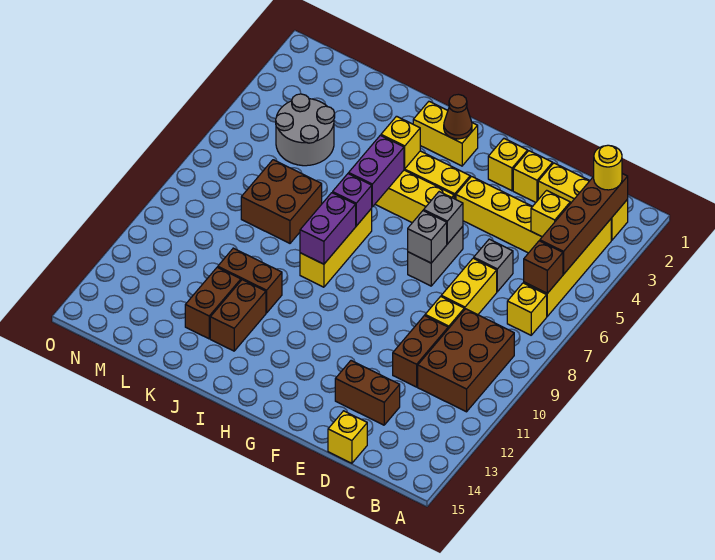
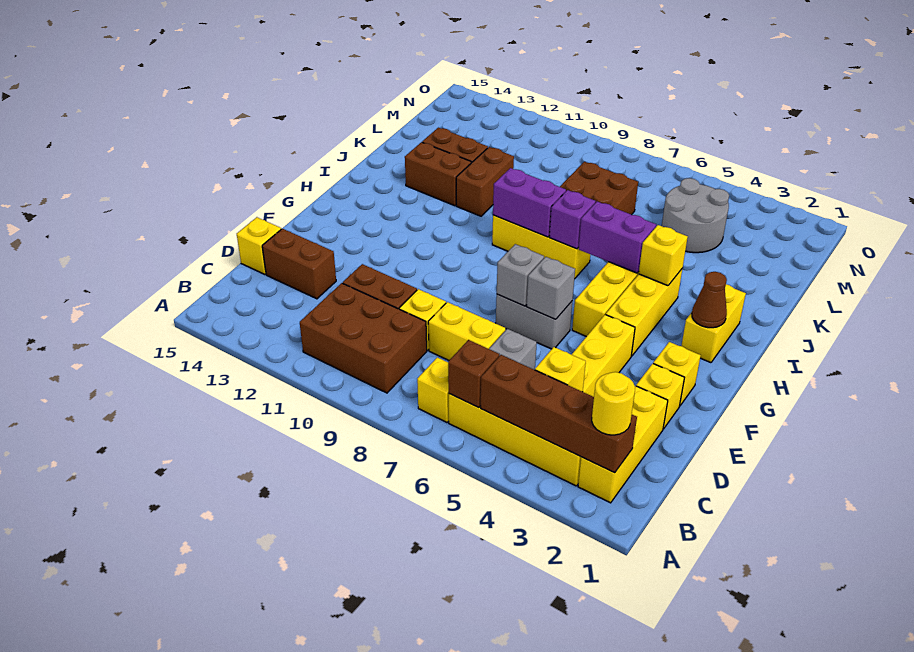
brown brick D13:E13 level 1 -> brown brick D13:D14 level 1

